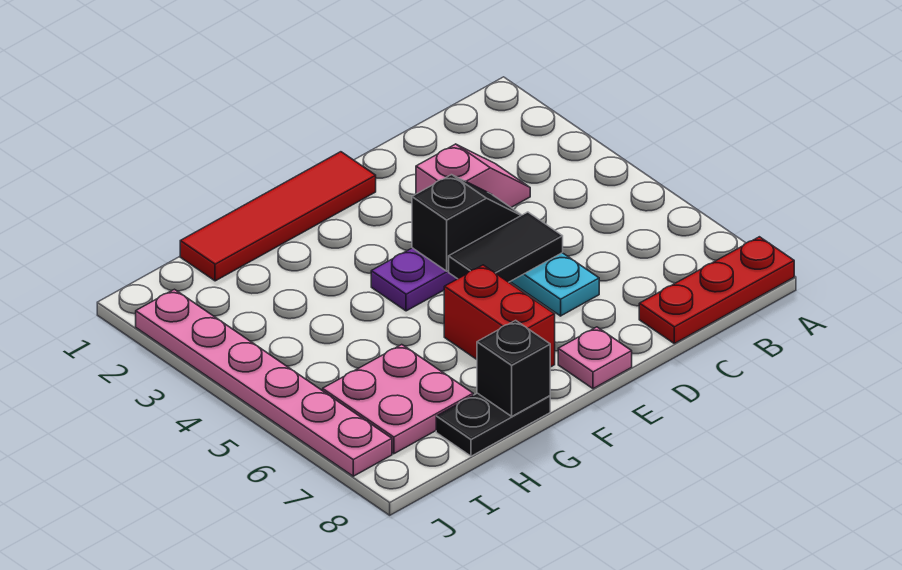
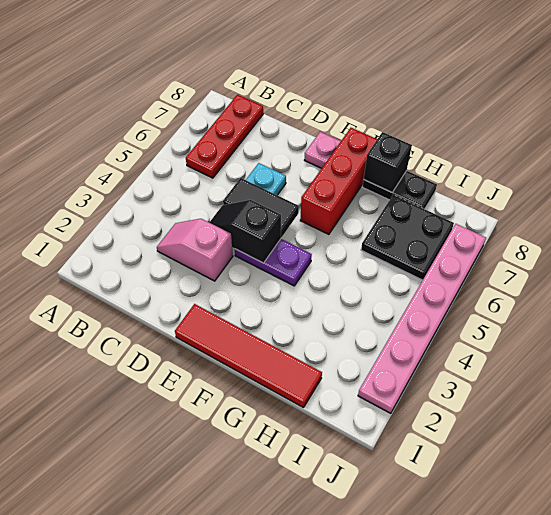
red plate A8:C8 level 1 -> red plate B6:B8 level 1
red brick F6:F7 level 1 -> red brick F6:F8 level 1
pink plate H6:I7 level 1 -> black plate H6:I7 level 1

